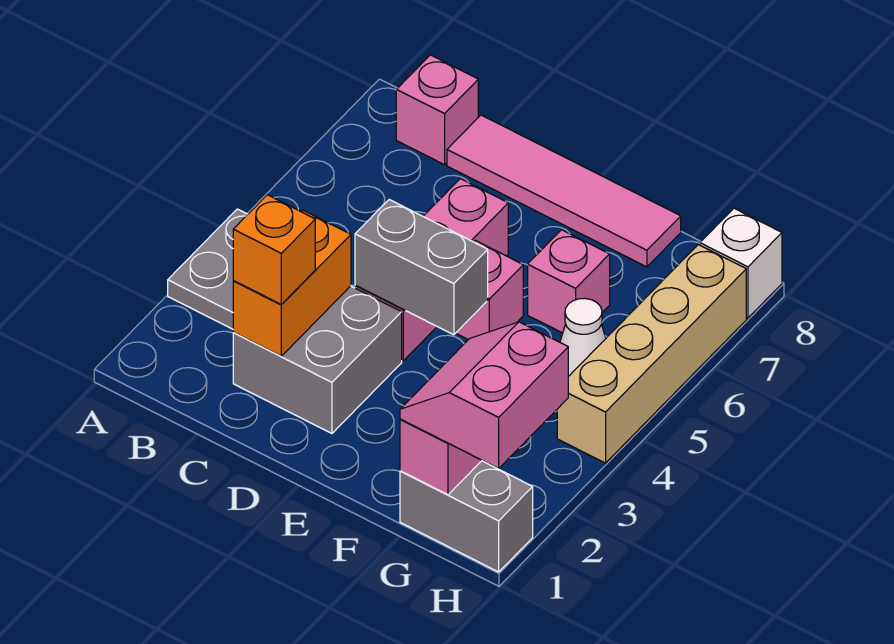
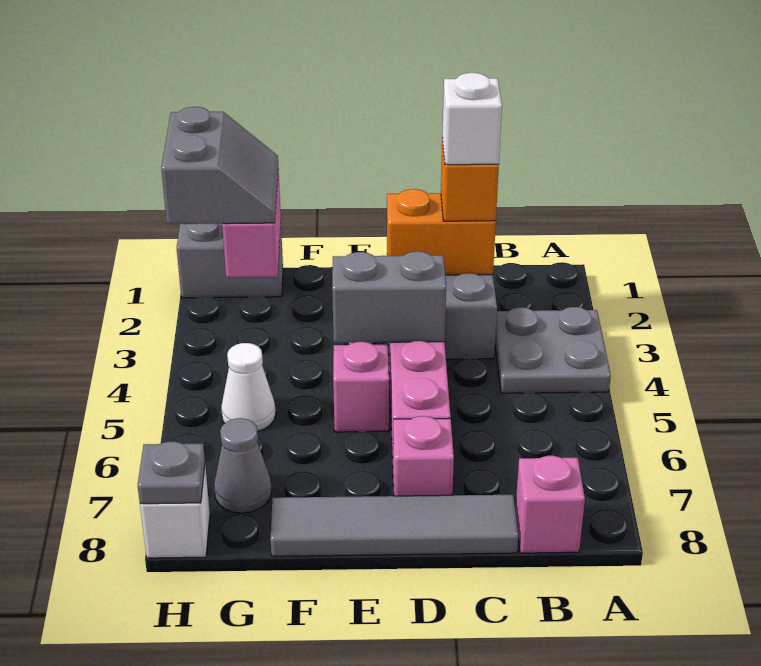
orange brick C2:C3 level 2 -> orange brick C2:D2 level 2
none -> white brick C2 level 4
pink tile C8:F8 level 1 -> grey tile C8:F8 level 1
pink brick F6 level 1 -> pink brick D7 level 1
pink slope G1:H2 level 3 top H -> grey slope G1:H2 level 3 top H
none -> grey cone G7 level 1
tan brick H4:H7 level 1 -> none
none -> grey plate H8 level 2

